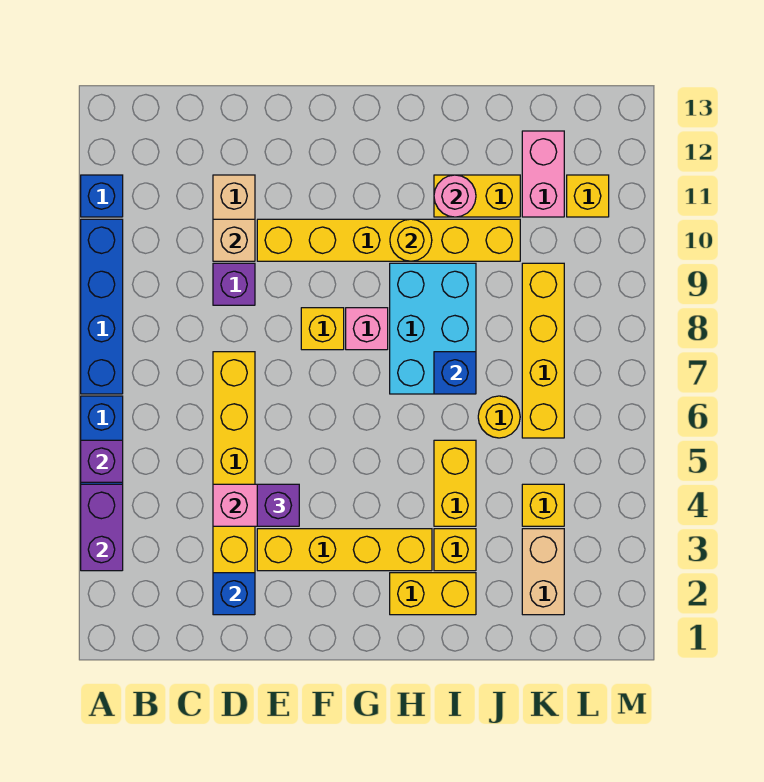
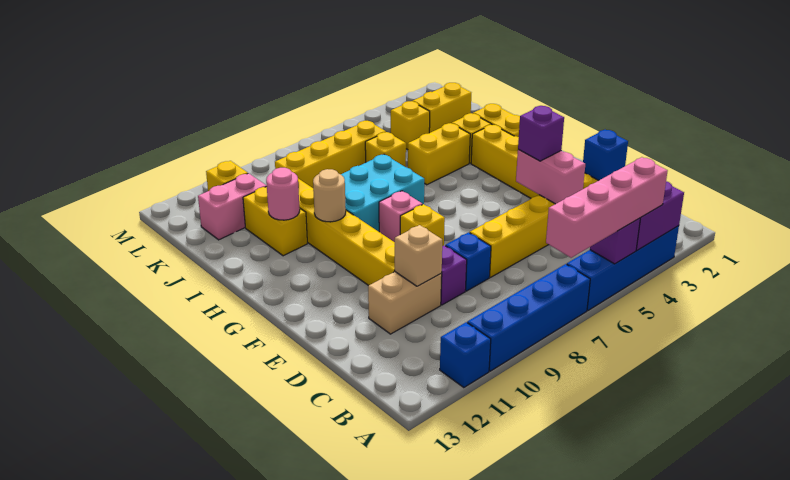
none -> pink brick A4:A7 level 3
yellow round brick H10 level 2 -> tan round brick H10 level 2
blue brick I7 level 2 -> blue brick D8 level 1
yellow round brick J6 level 1 -> yellow brick J6 level 1
tan brick K2:K3 level 1 -> yellow brick K2:K3 level 1

